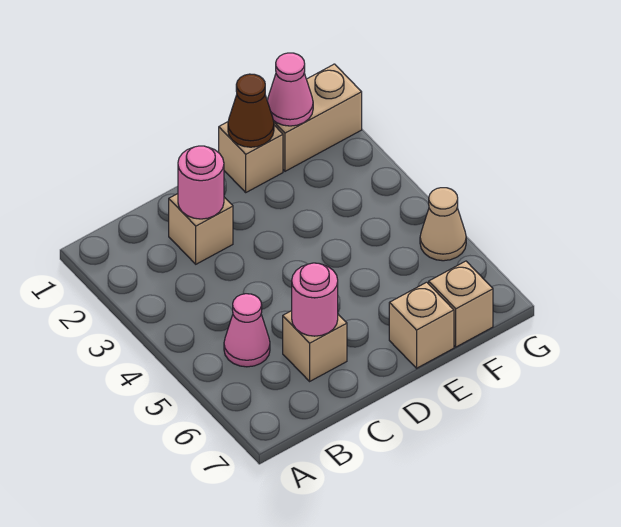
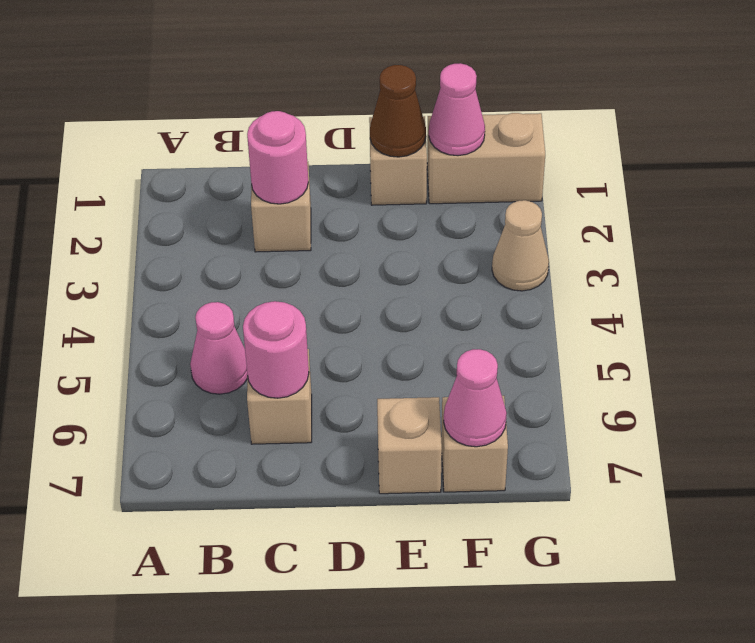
none -> pink cone F7 level 2
tan cone G5 level 1 -> tan cone G3 level 1

